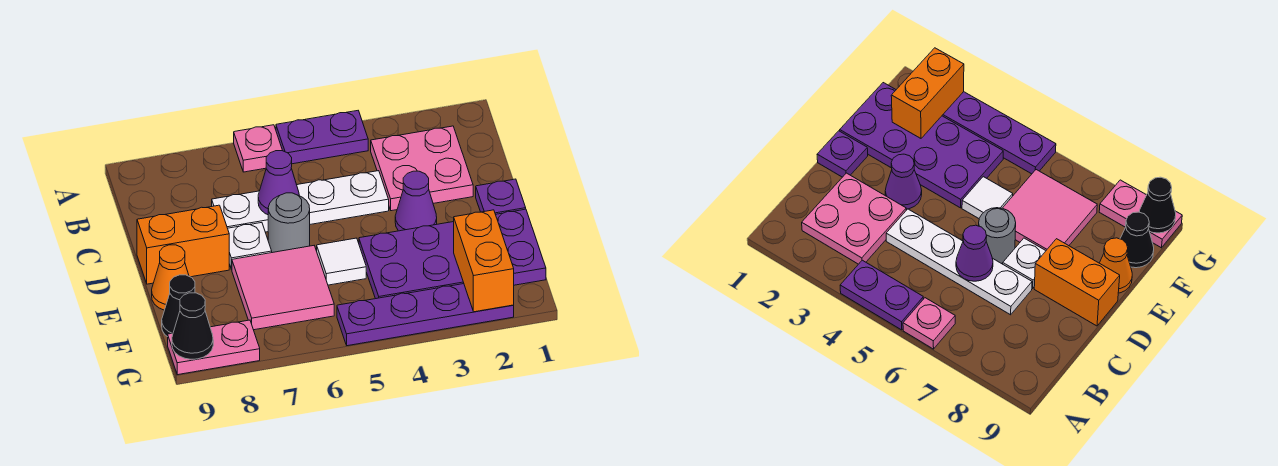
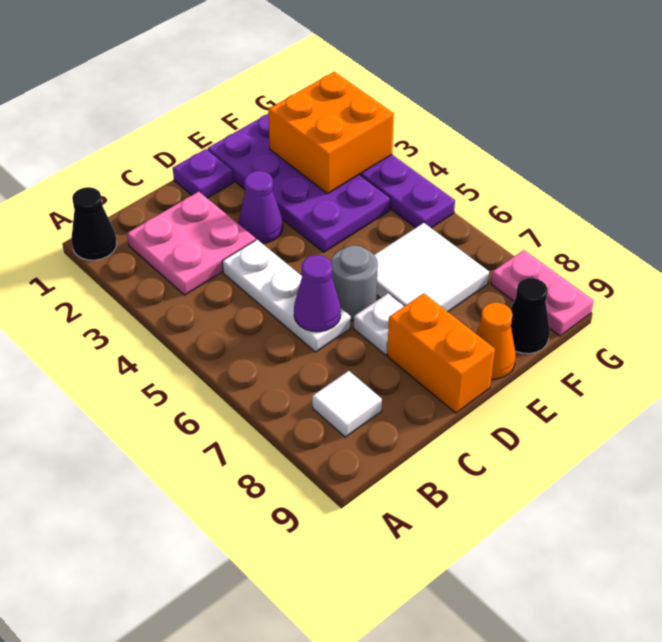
purple plate A4:A5 level 1 -> none
pink plate A6 level 1 -> none
white plate C4:C7 level 1 -> white plate C4:C6 level 1
white tile E5 level 1 -> white tile B8 level 1
pink tile E6:F7 level 1 -> white tile E6:F7 level 1
orange brick F2:G2 level 2 -> orange brick F2:G3 level 2
black cone G9 level 2 -> black cone A1 level 1

